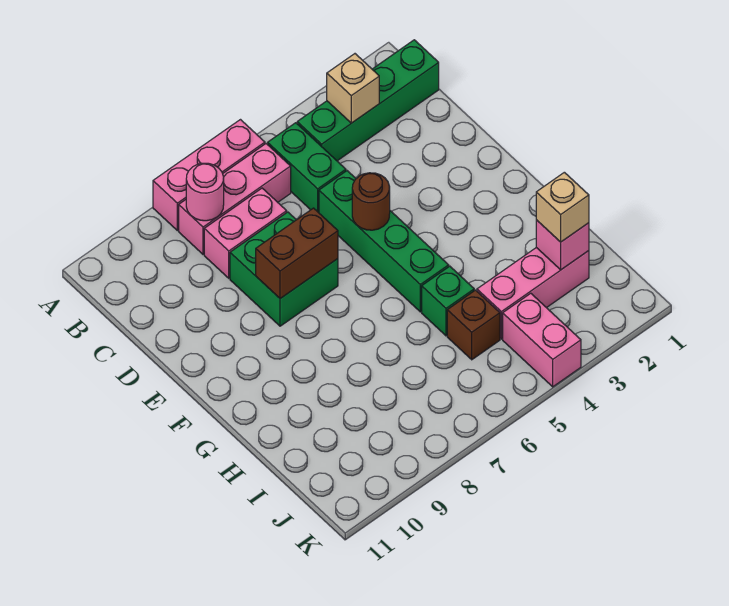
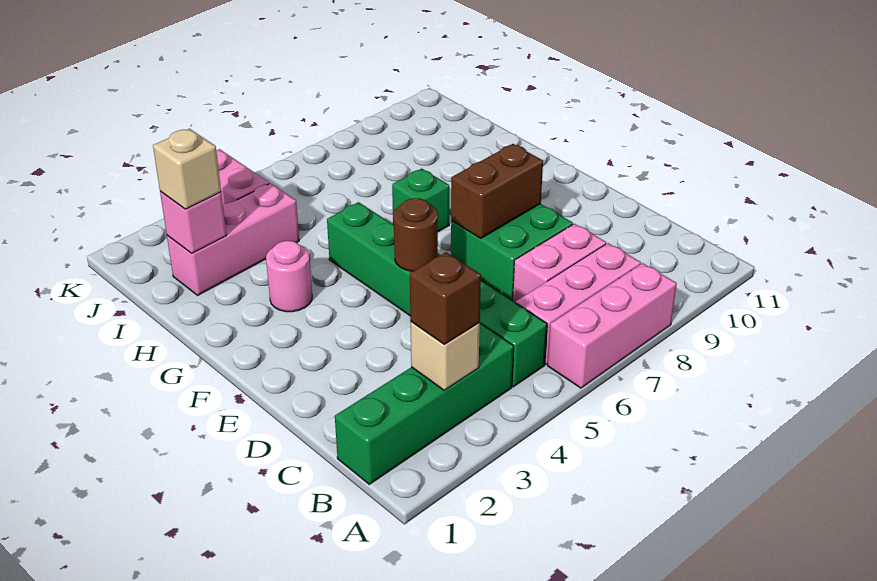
pink round brick B8 level 2 -> pink round brick G3 level 1
green brick H5 level 1 -> green brick G7 level 1
brown brick I5 level 1 -> brown brick B3 level 3

